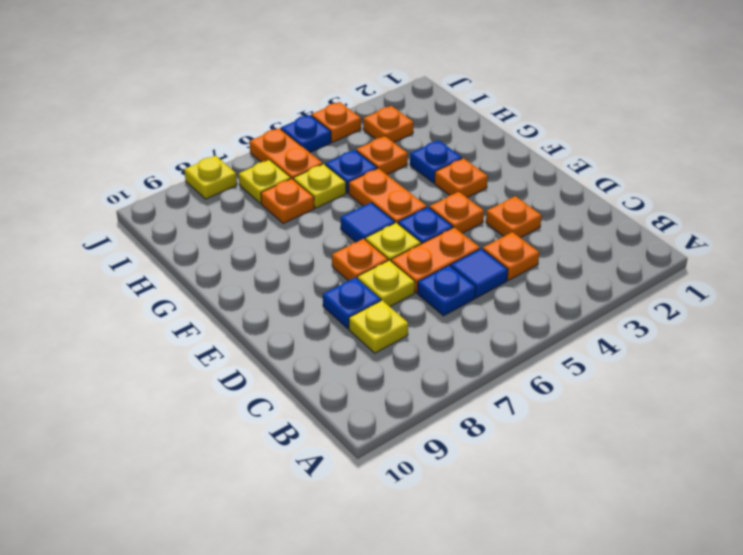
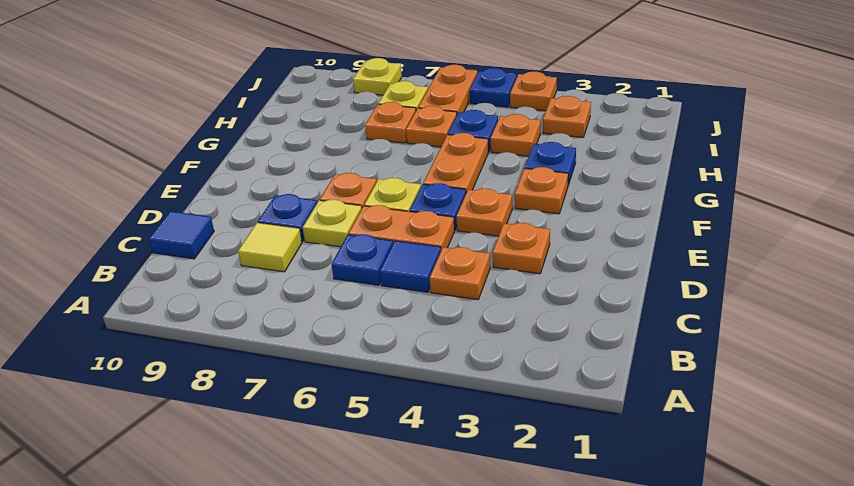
yellow plate C8 level 1 -> yellow tile C8 level 1
blue tile F6 level 1 -> blue tile C10 level 1
yellow plate H6 level 1 -> orange plate H6 level 1

